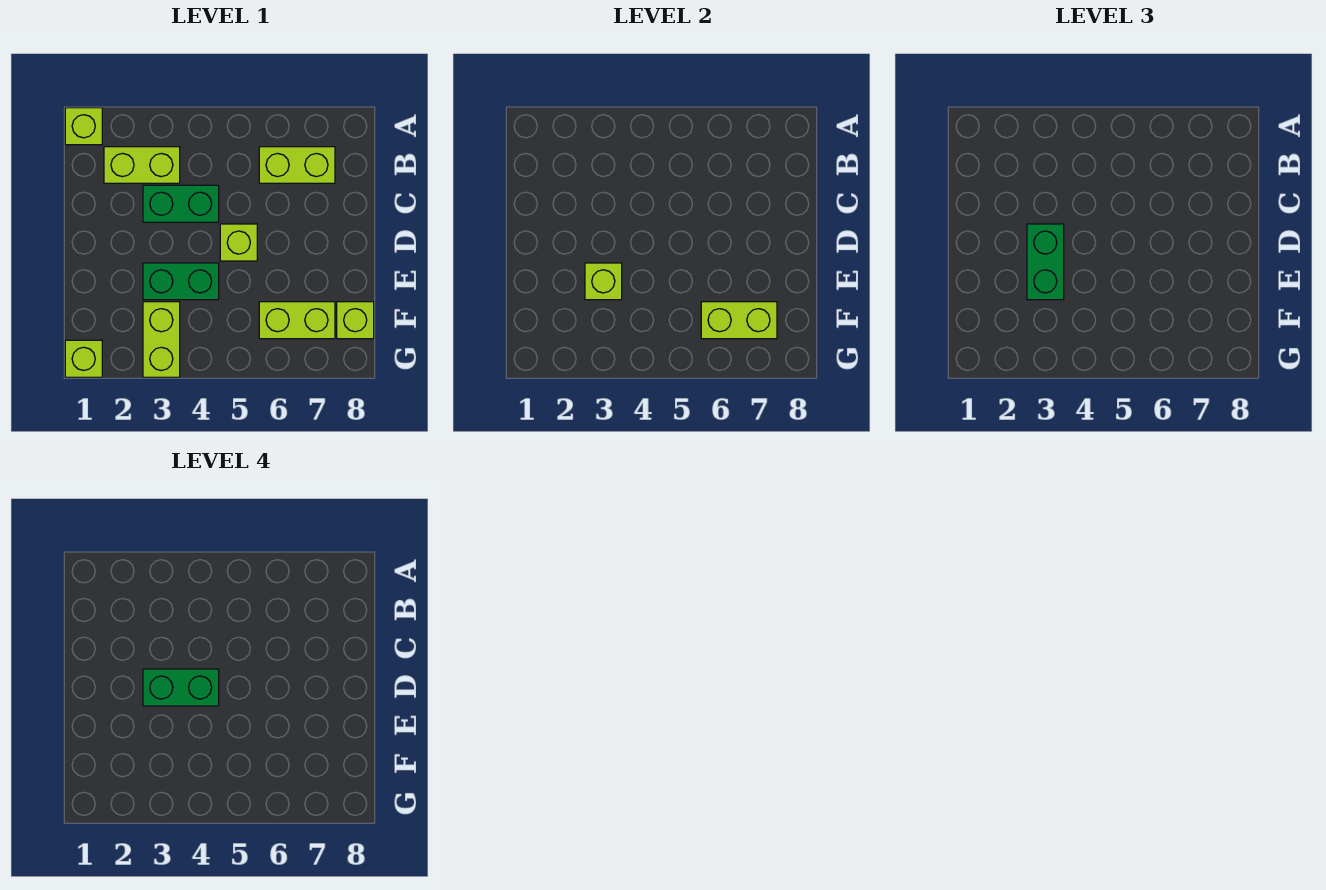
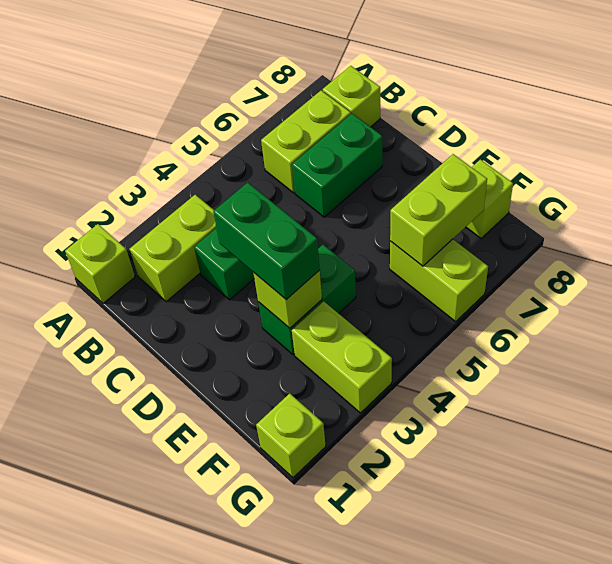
green brick D3:D4 level 4 -> green brick C6:C7 level 1
lime brick D5 level 1 -> lime brick B8 level 1
lime brick F6:F7 level 1 -> lime brick F6:G6 level 1

